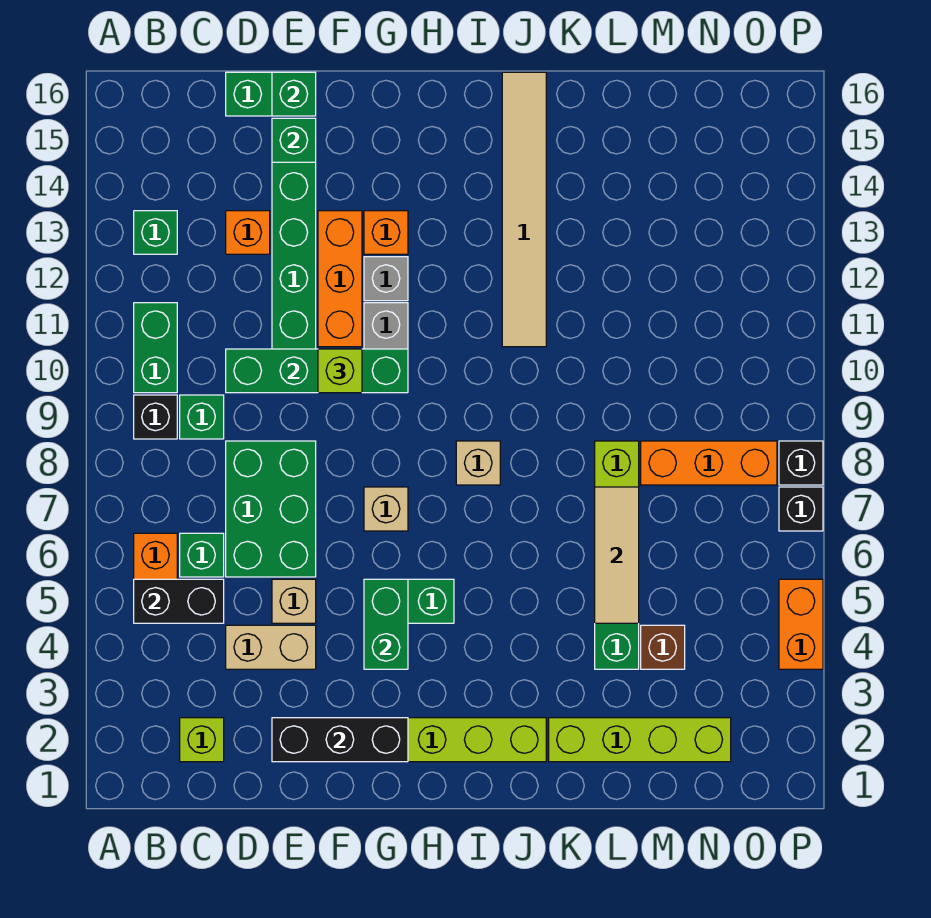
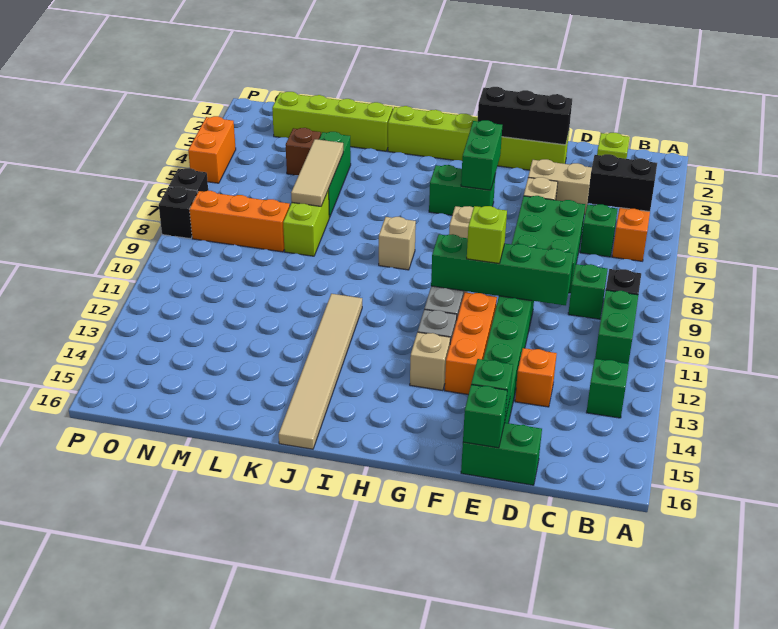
orange brick G13 level 1 -> tan brick G13 level 1

